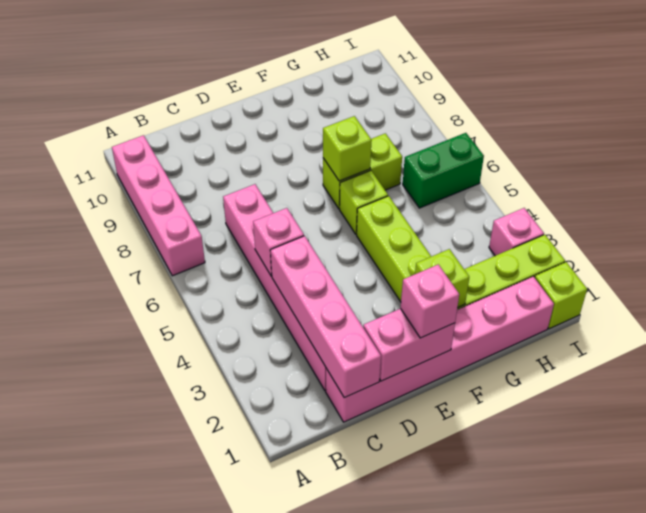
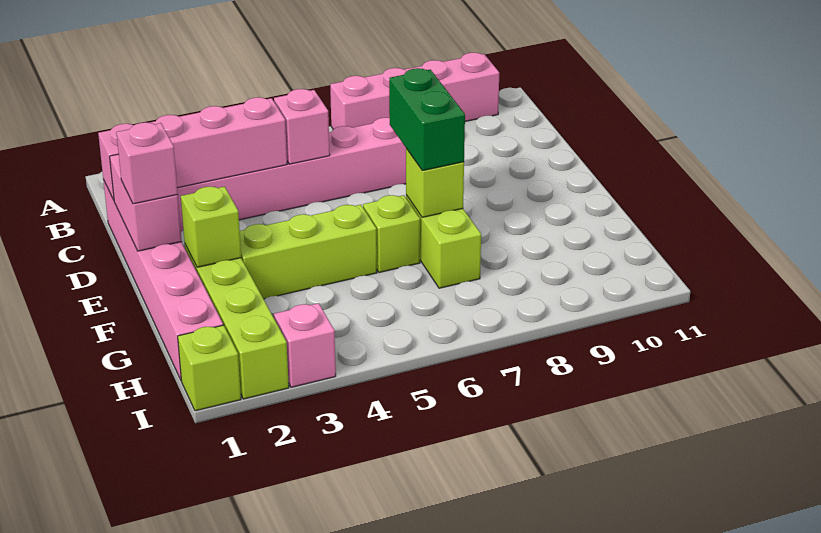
green brick H6:I6 level 1 -> green brick E7:F7 level 3

